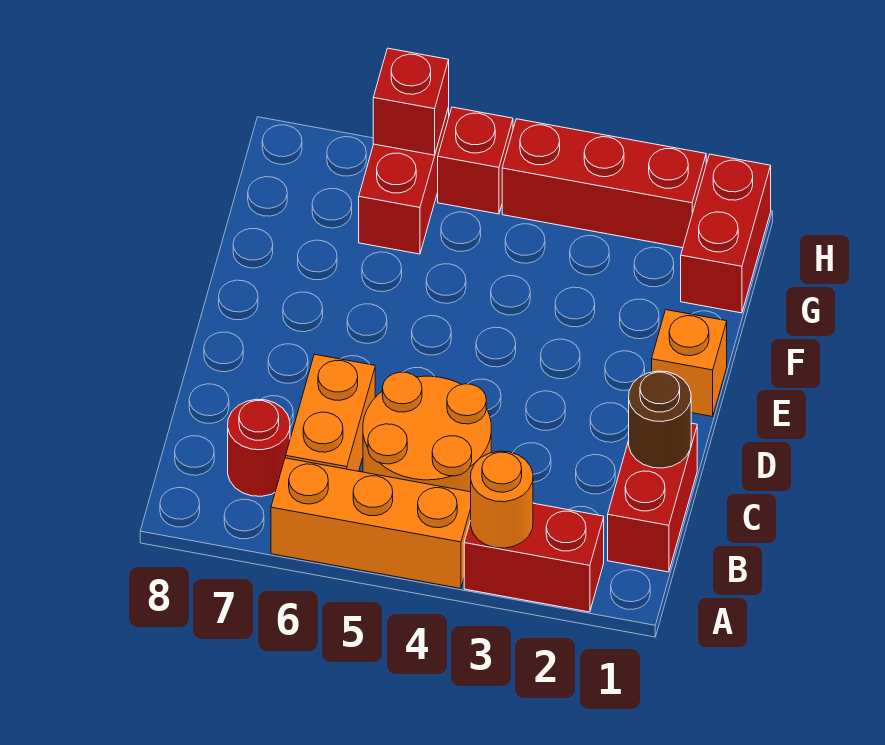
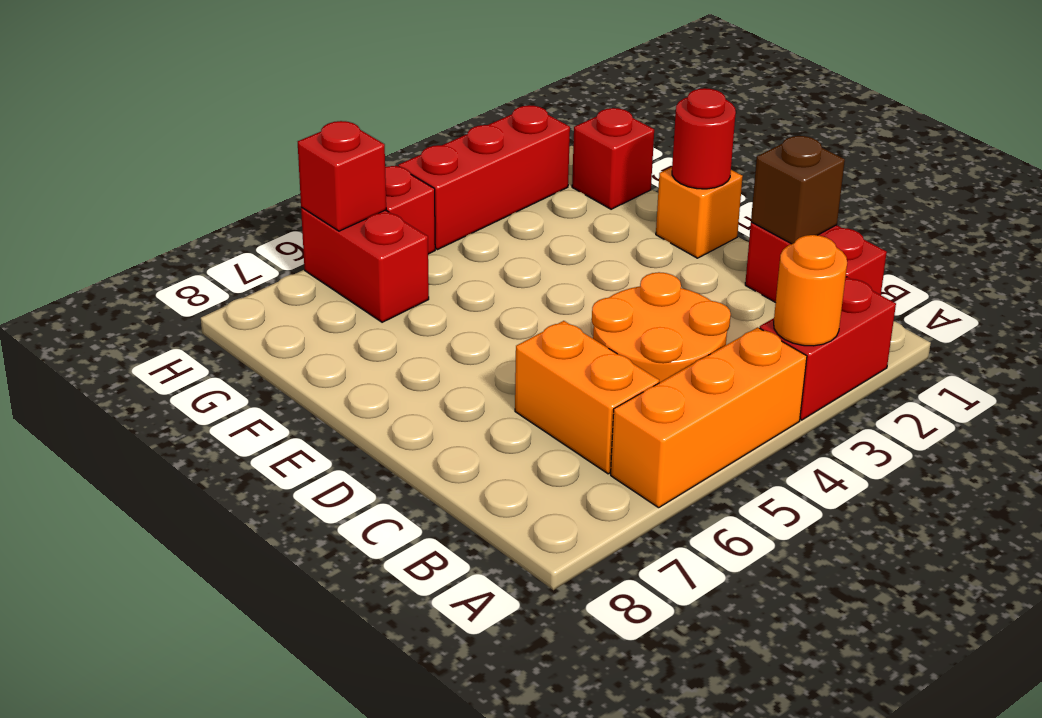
red round brick B7 level 1 -> red round brick E1 level 2
brown round brick C1 level 2 -> brown brick C1 level 2
red brick G1:H1 level 1 -> red brick G1 level 1

